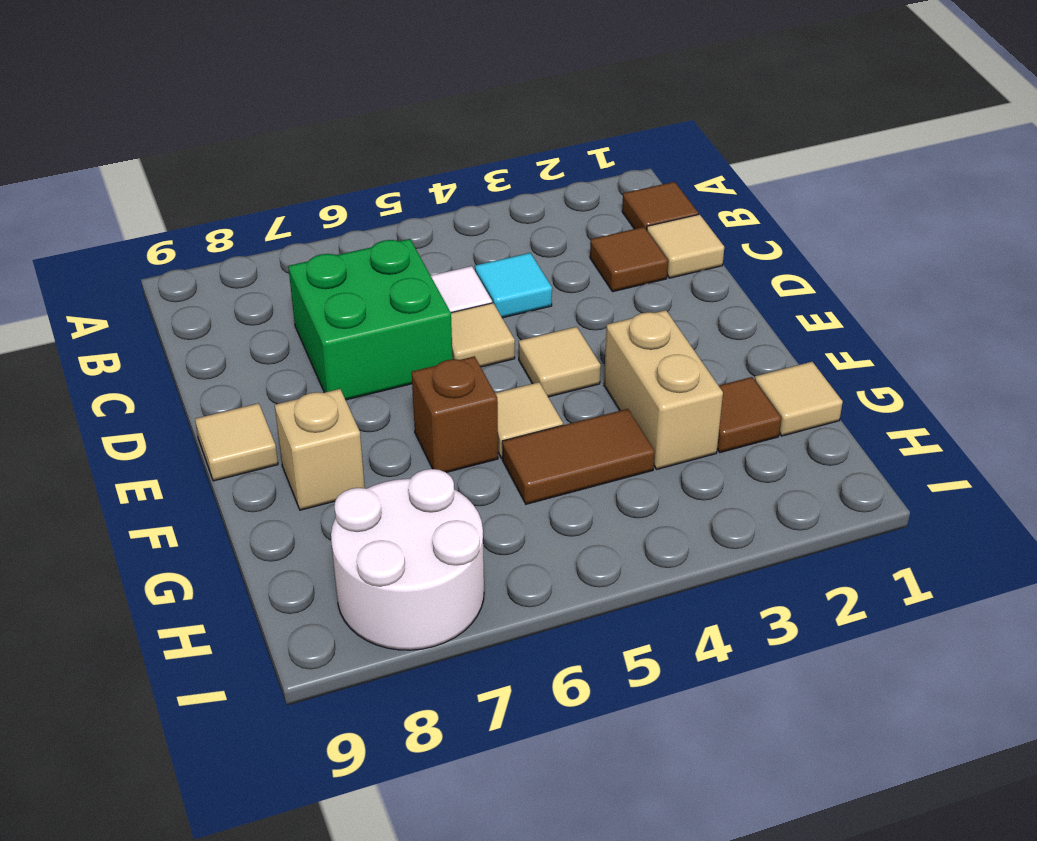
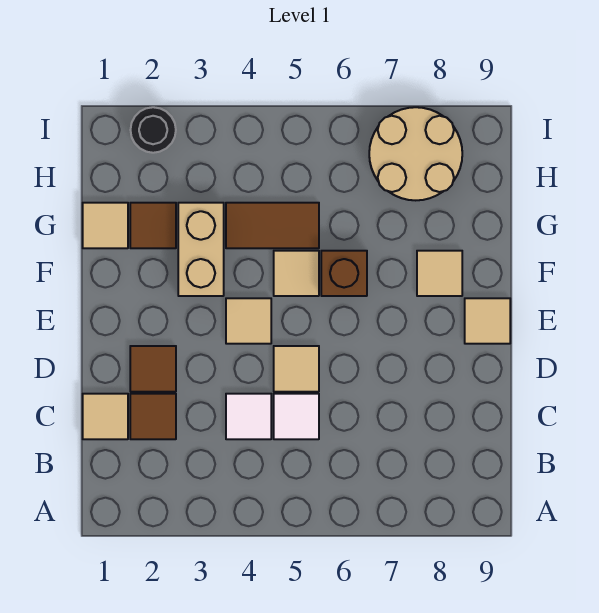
brown tile B1 level 1 -> brown tile D2 level 1
cyan tile C4 level 1 -> white tile C4 level 1
green brick C6:D7 level 1 -> none
tan brick F8 level 1 -> tan tile F8 level 1
white round brick H7:I8 level 1 -> tan round brick H7:I8 level 1
none -> black round brick I2 level 1

